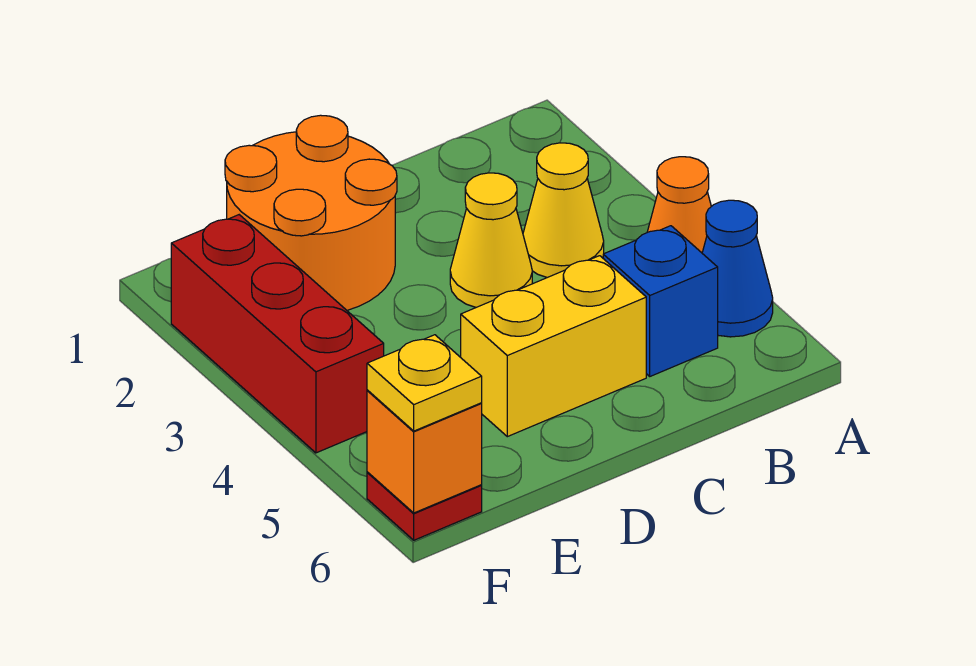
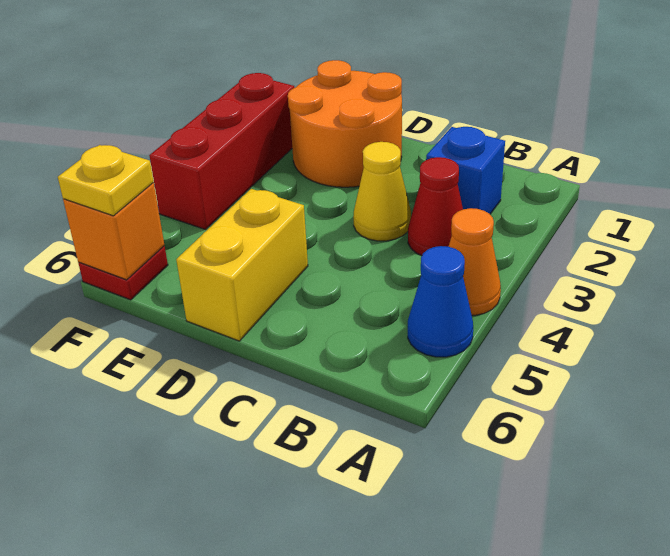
yellow cone B3 level 1 -> red cone B3 level 1
blue brick B5 level 1 -> blue brick B2 level 1
yellow brick C5:D5 level 1 -> yellow brick D5:D6 level 1

